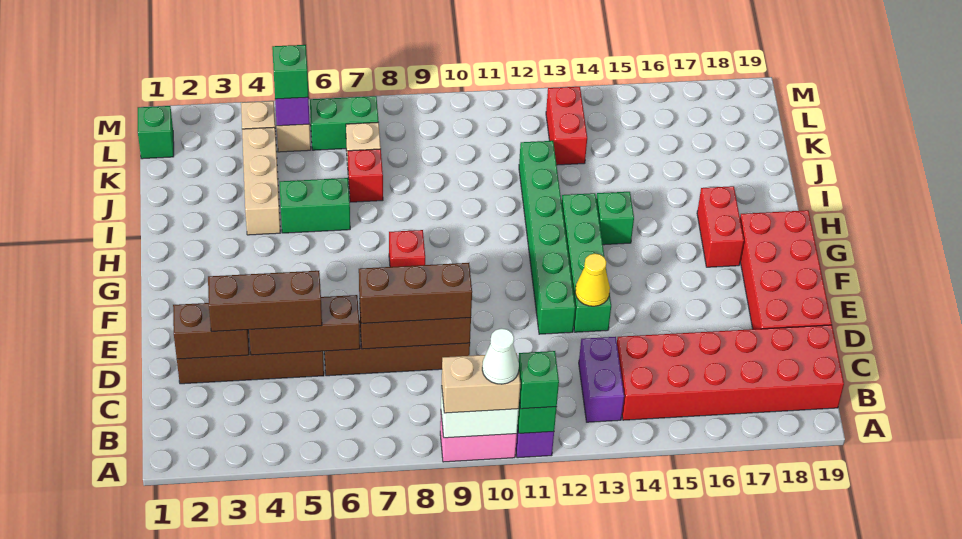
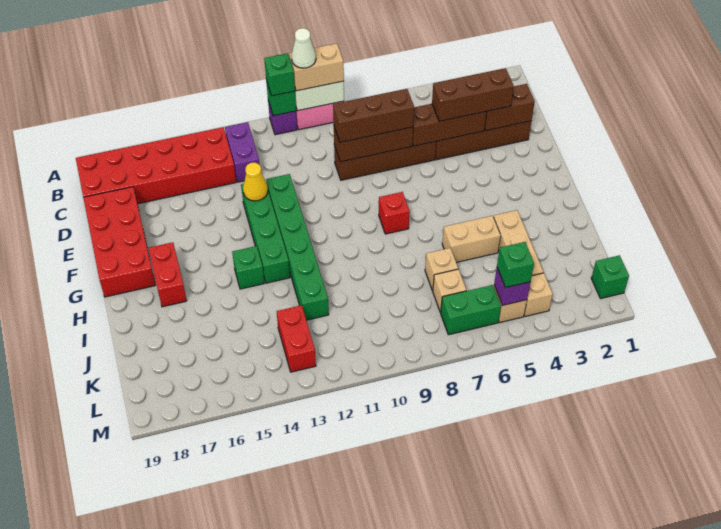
green brick I5:I6 level 1 -> tan brick I5:I6 level 1
red brick J7 level 1 -> tan brick J7 level 1

